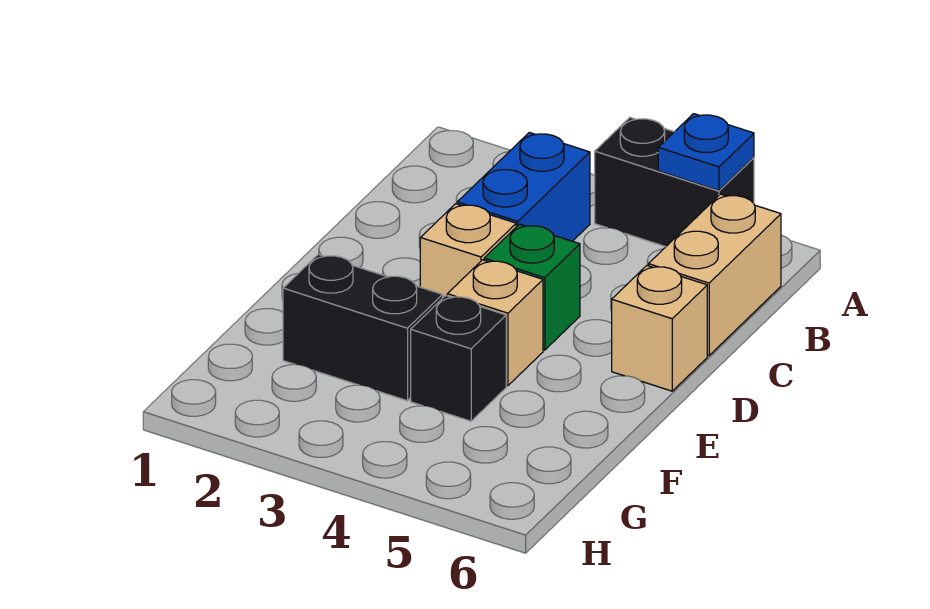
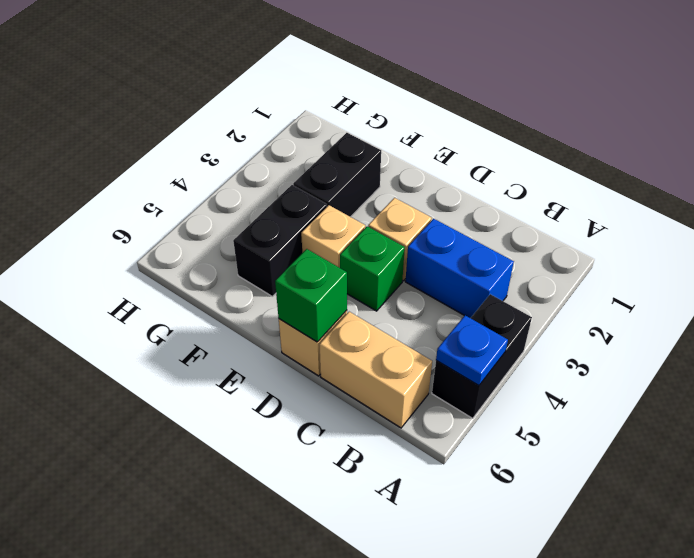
none -> green brick D6 level 2
black brick F4 level 1 -> black brick F4:F5 level 1

